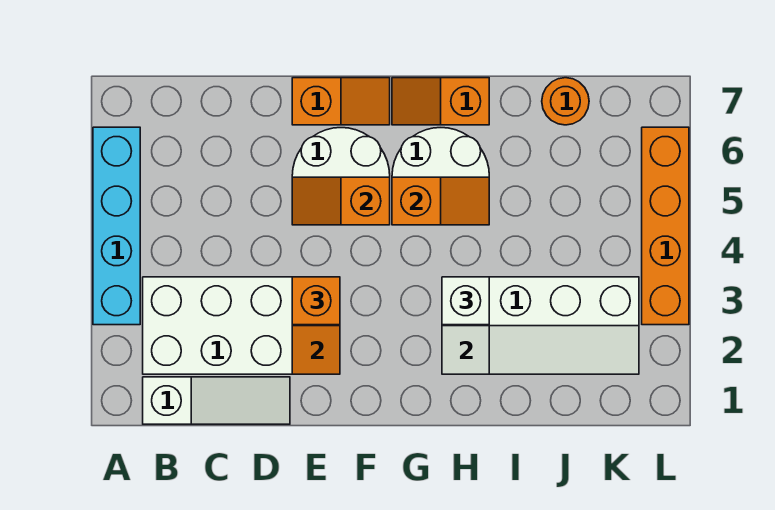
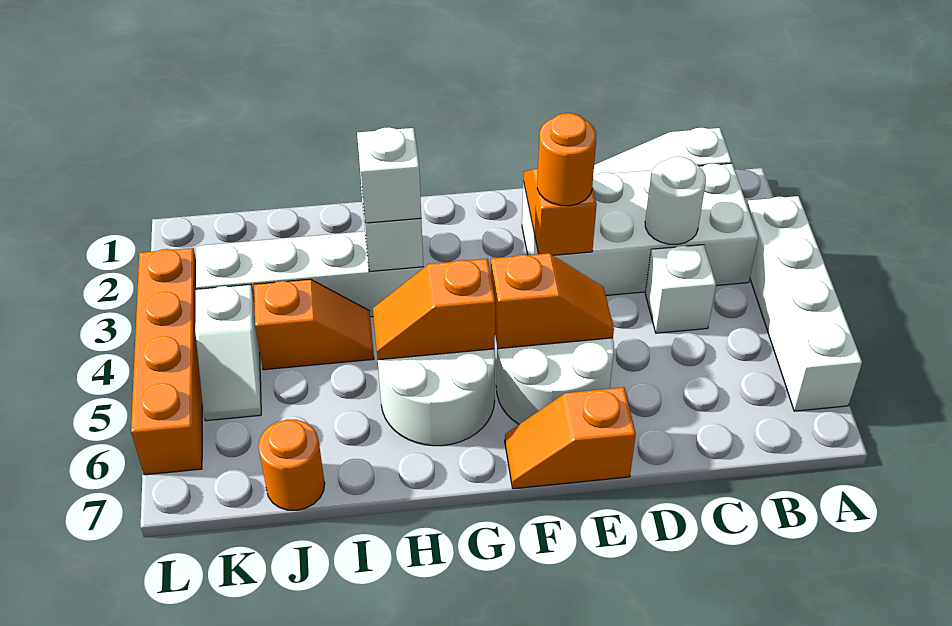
cyan brick A3:A6 level 1 -> white brick A3:A6 level 1
none -> white round brick C3 level 2
none -> white brick C4 level 1
orange brick E3 level 3 -> orange round brick E3 level 3
orange slope G7:H7 level 1 top H -> orange slope I4:J4 level 1 top J
none -> white slope K4:K5 level 1 top 4

